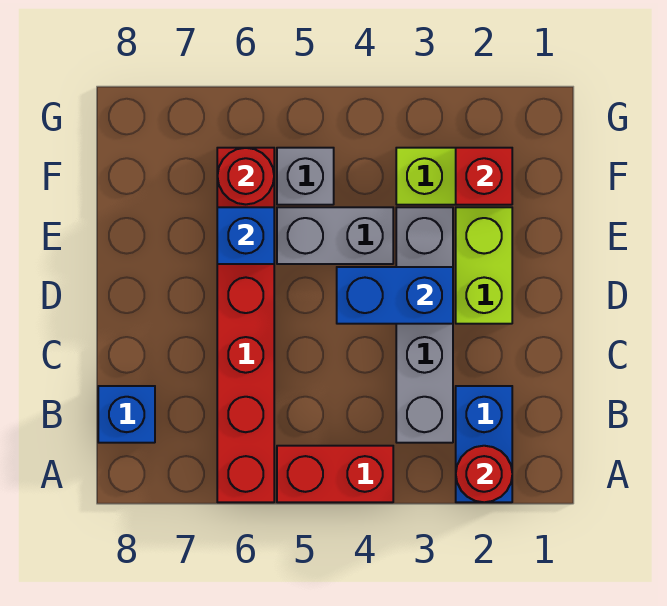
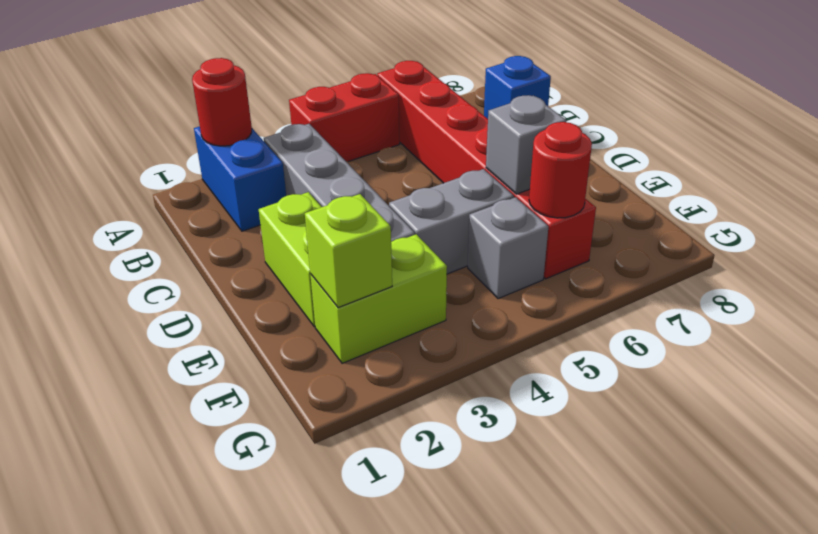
blue brick D3:D4 level 2 -> none
blue brick E6 level 2 -> grey brick E6 level 2
red brick F2 level 2 -> lime brick F2 level 2

